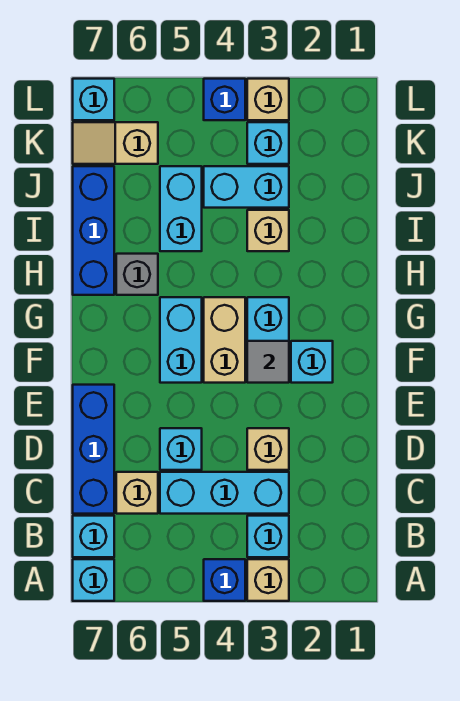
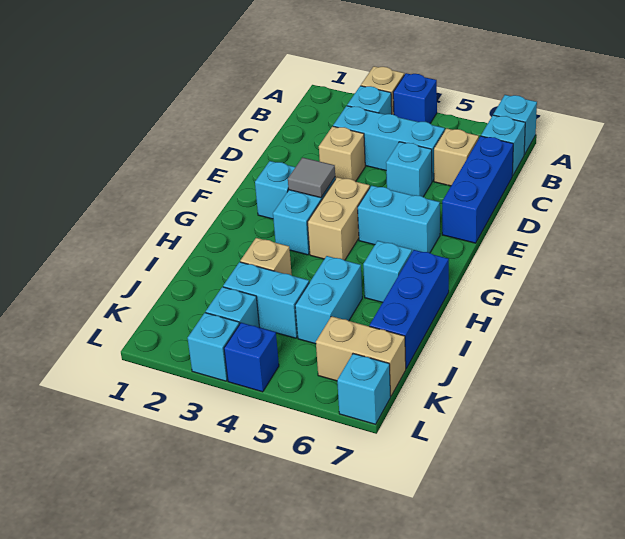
cyan brick F5:G5 level 1 -> cyan brick F5:F6 level 1
grey brick H6 level 1 -> cyan brick H6 level 1
tan slope K6:K7 level 1 top 6 -> tan brick K6:K7 level 1
tan brick L3 level 1 -> cyan brick L3 level 1

